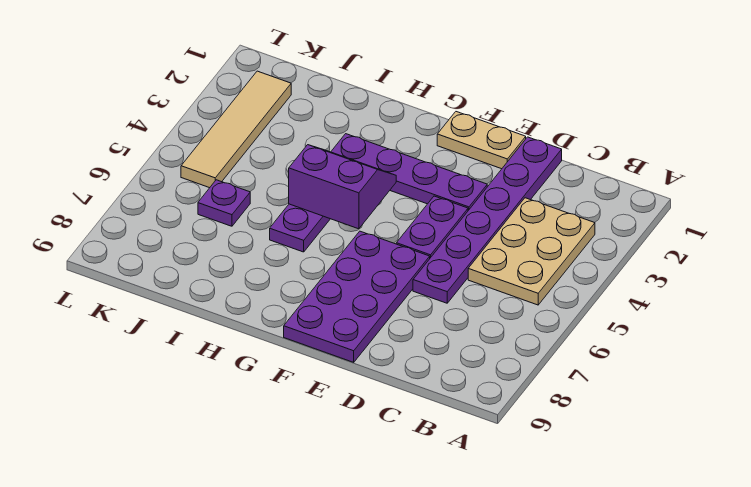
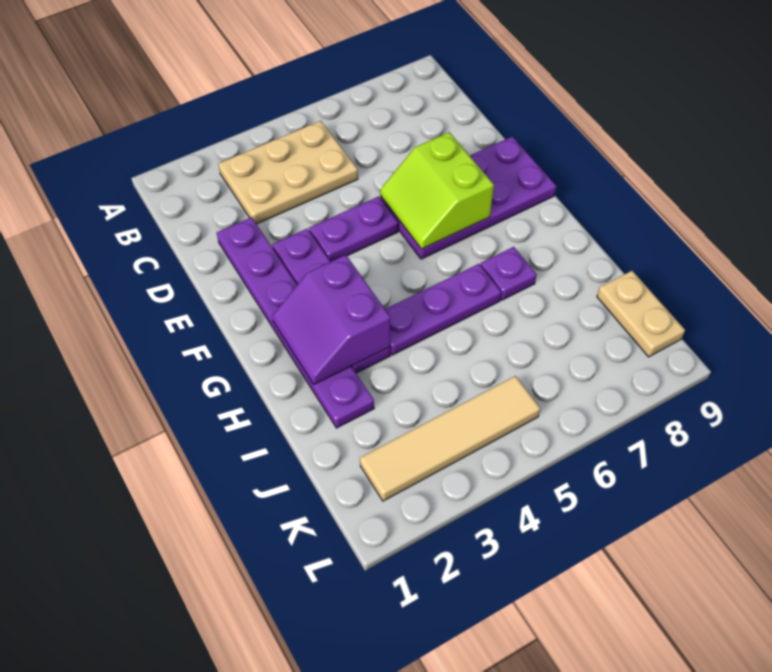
purple plate D1:D6 level 1 -> purple plate D2:I2 level 1
tan plate E1:F1 level 1 -> tan plate J9:K9 level 1
none -> lime slope E6:F7 level 2 top 7
purple slope G4:H5 level 2 top 5 -> purple slope G2:H3 level 2 top 3
purple plate J6 level 1 -> purple plate H7 level 1

